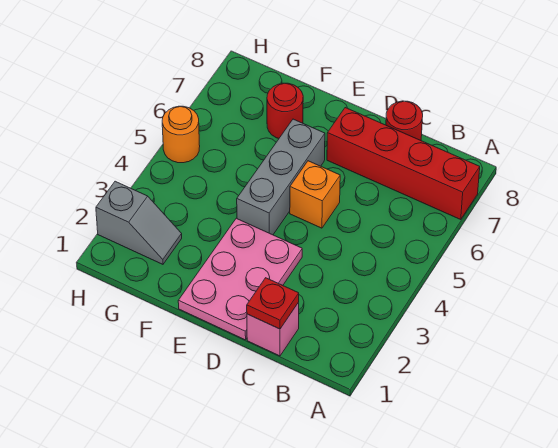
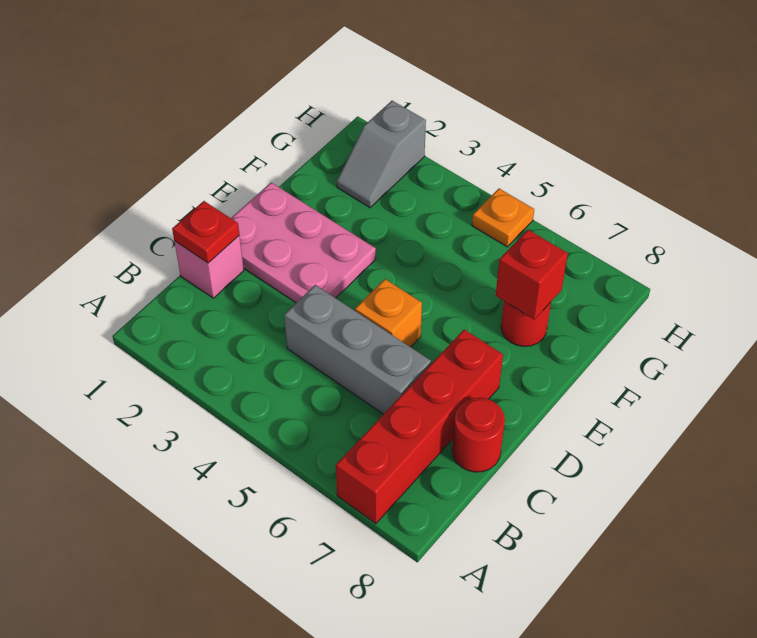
grey brick E4:E6 level 1 -> grey brick C4:C6 level 1
none -> red brick F7 level 2
orange round brick H5 level 1 -> orange plate H5 level 1

